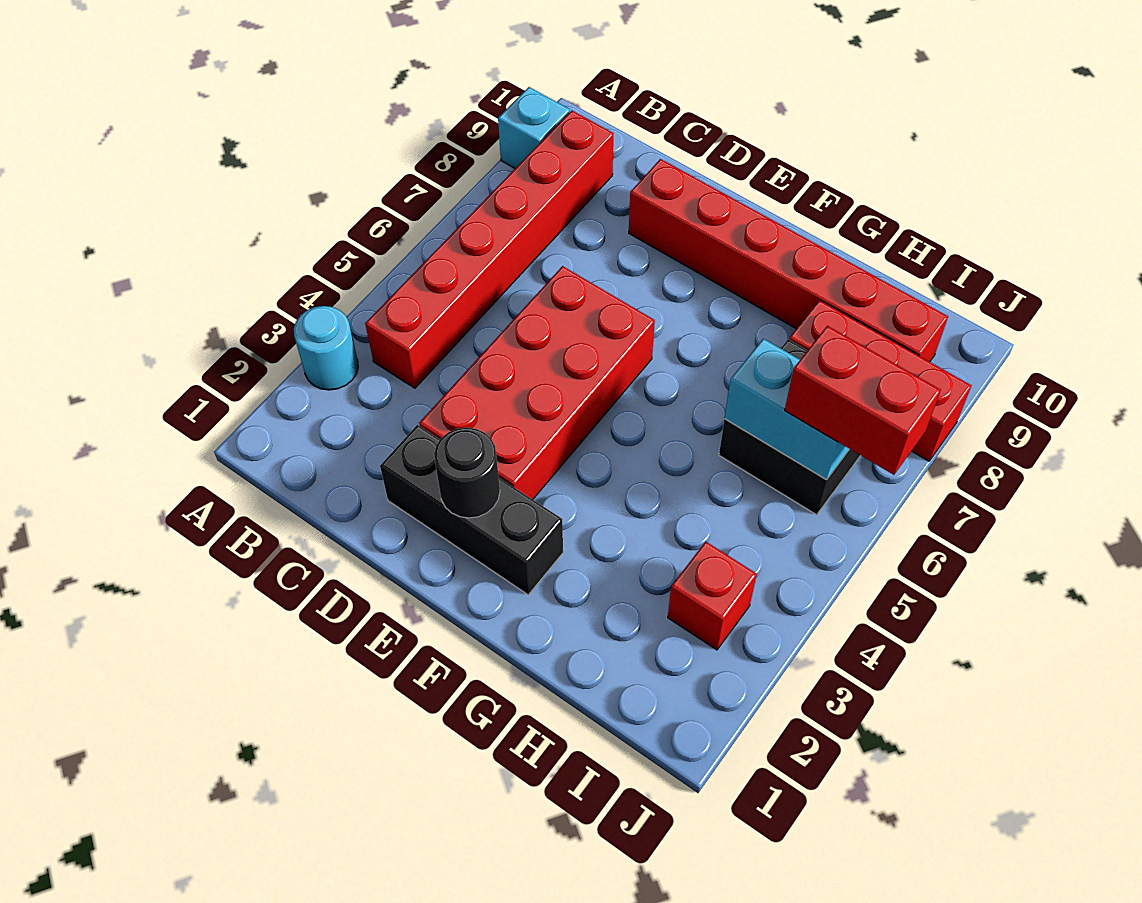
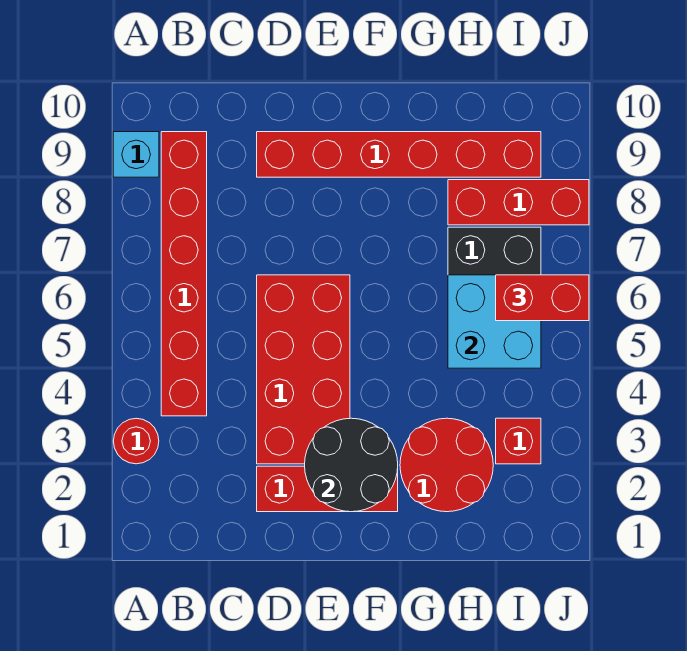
cyan round brick A3 level 1 -> red round brick A3 level 1
black brick D2:F2 level 1 -> red brick D2:F2 level 1
black round brick E2 level 2 -> black round brick E2:F3 level 2
none -> red round brick G2:H3 level 1
cyan brick H6:I6 level 2 -> cyan brick H5:I6 level 2

